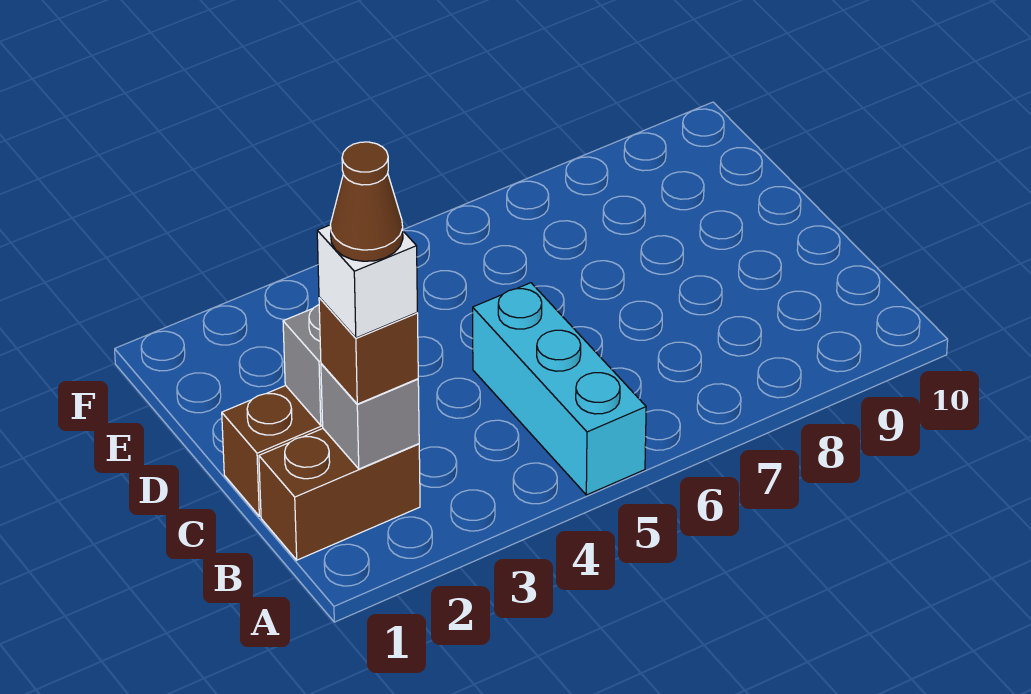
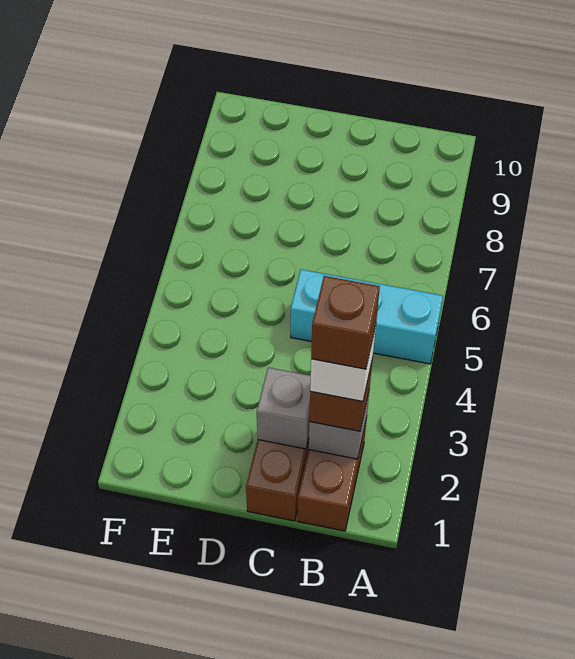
brown cone B2 level 5 -> brown brick B2 level 5

